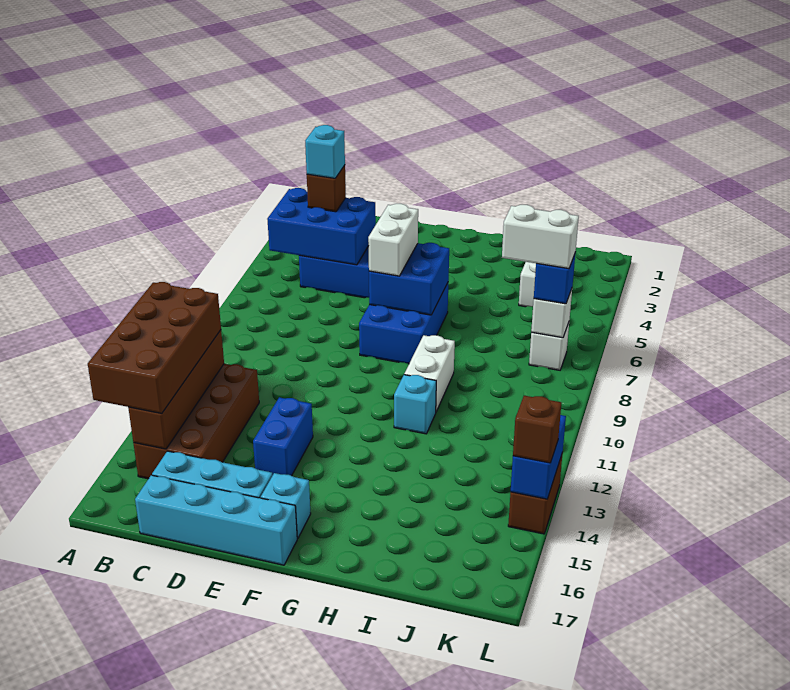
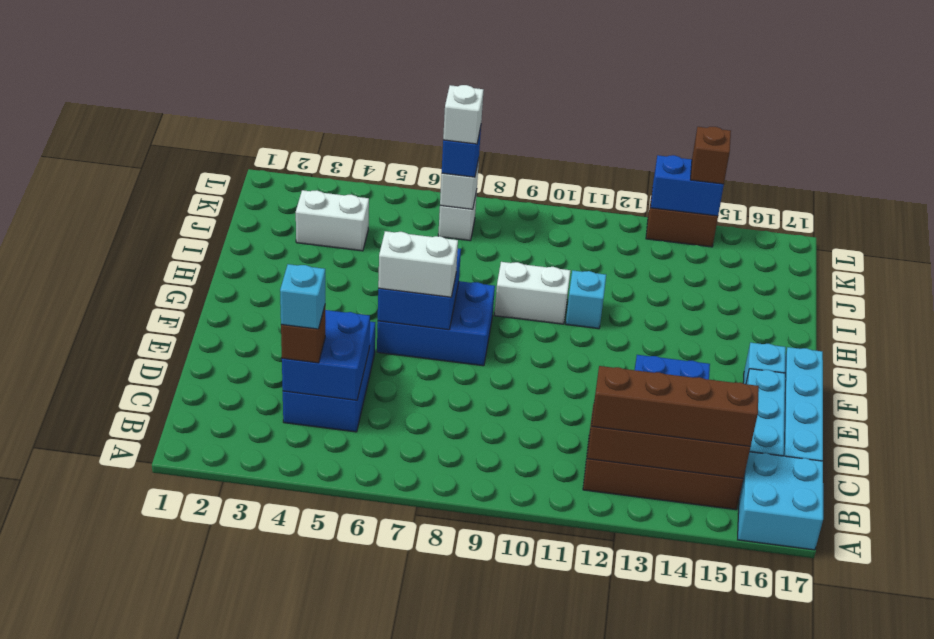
brown brick A12:B15 level 3 -> brown brick B12:B15 level 3
none -> cyan brick A16:B17 level 1
blue brick B4:D5 level 2 -> blue brick C4:D5 level 2
white brick J7:K7 level 4 -> white brick K7 level 4

